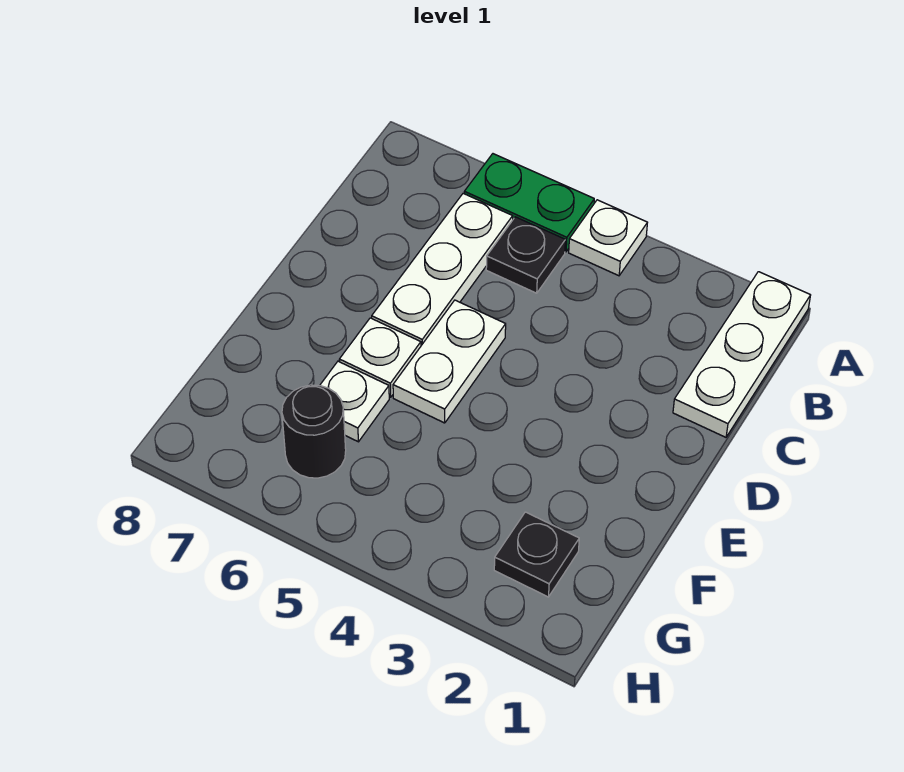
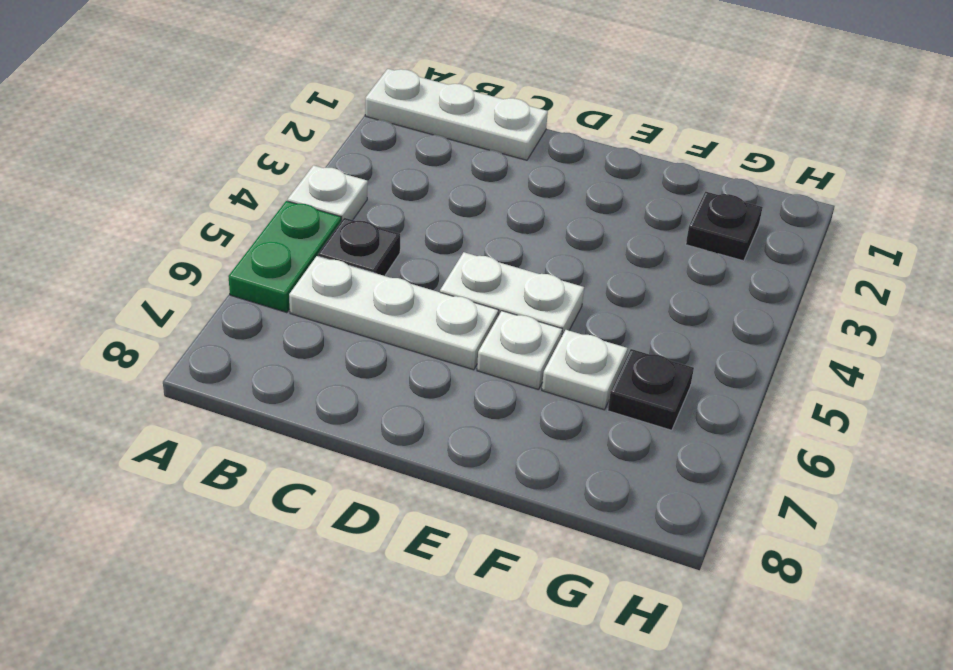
black round brick G6 level 1 -> black plate G6 level 1

